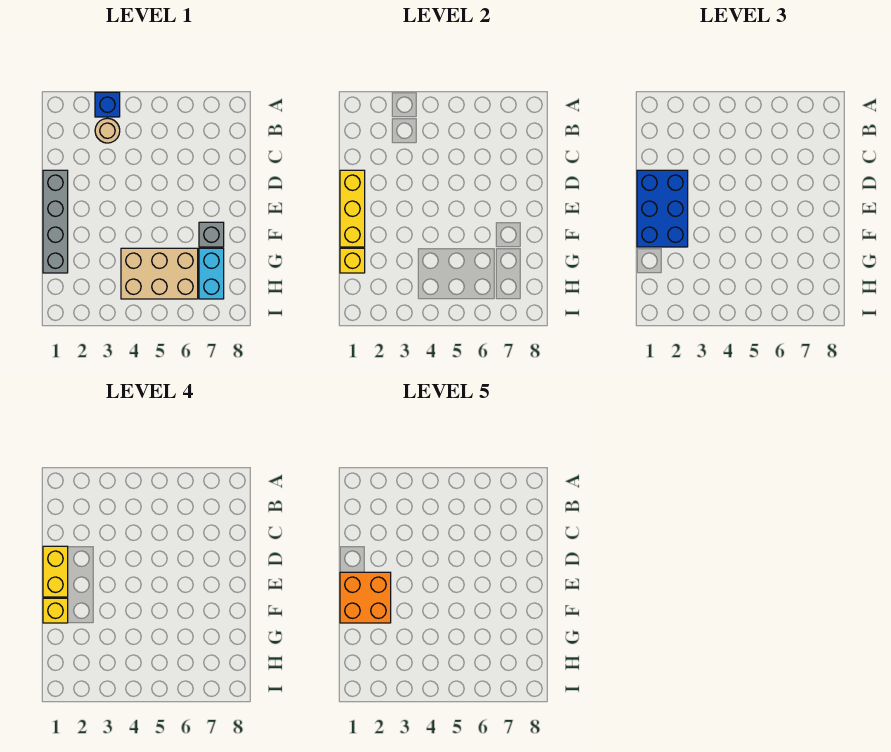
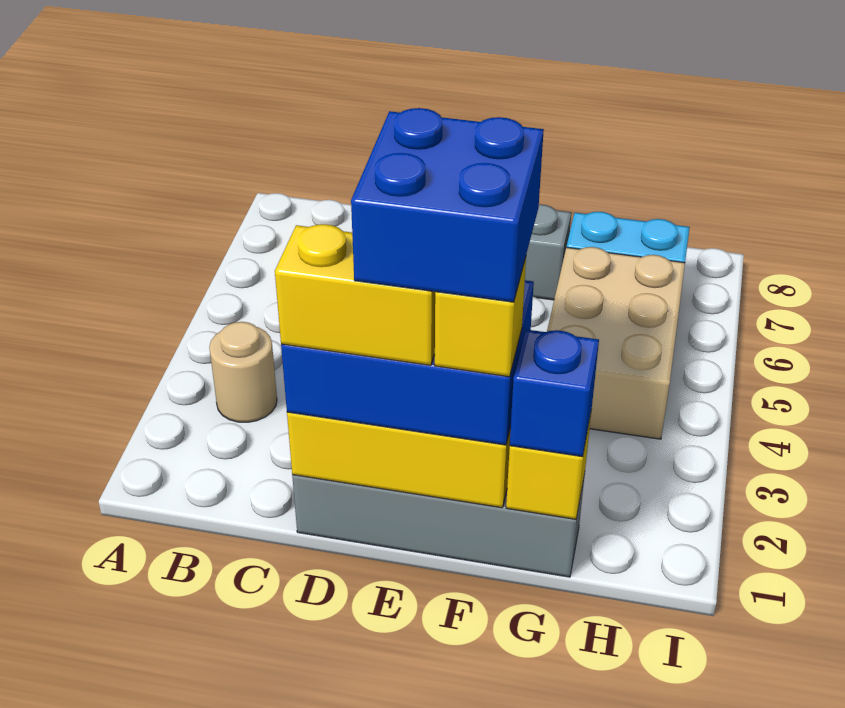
blue brick A3 level 1 -> blue brick G1 level 3
orange brick E1:F2 level 5 -> blue brick E1:F2 level 5

